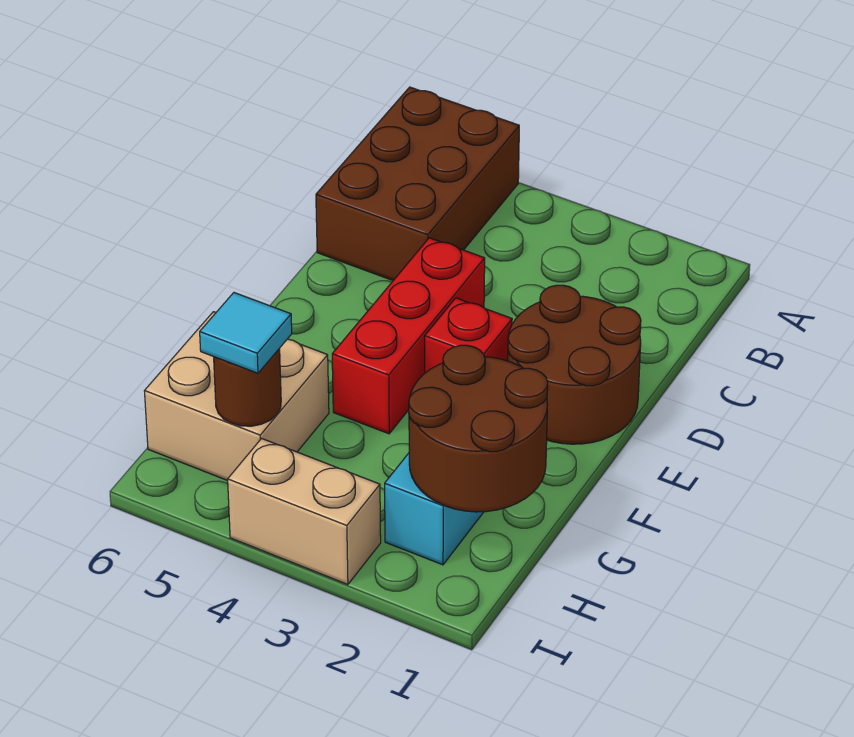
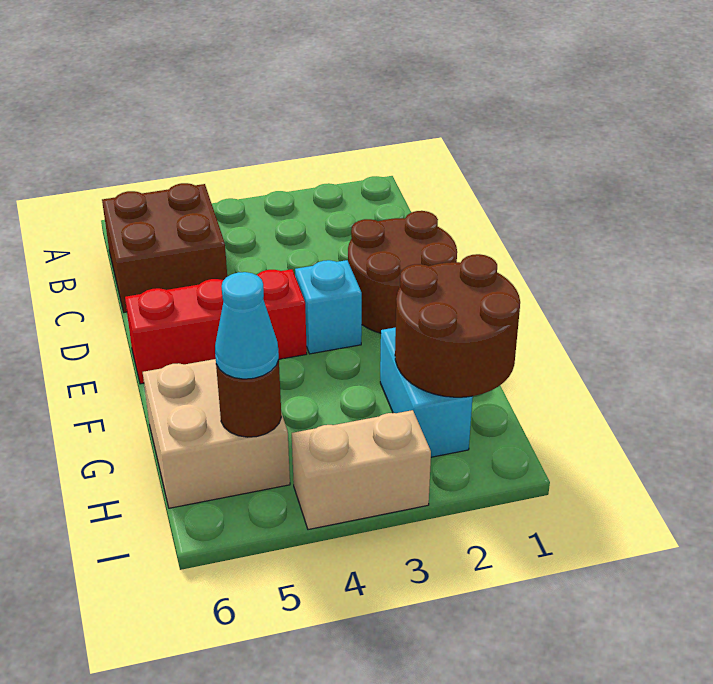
brown brick A5:C6 level 1 -> brown brick B5:C6 level 1
red brick D4:F4 level 1 -> red brick E4:E6 level 1
red brick E3 level 1 -> cyan brick E3 level 1
cyan tile H5 level 3 -> cyan cone H5 level 3

